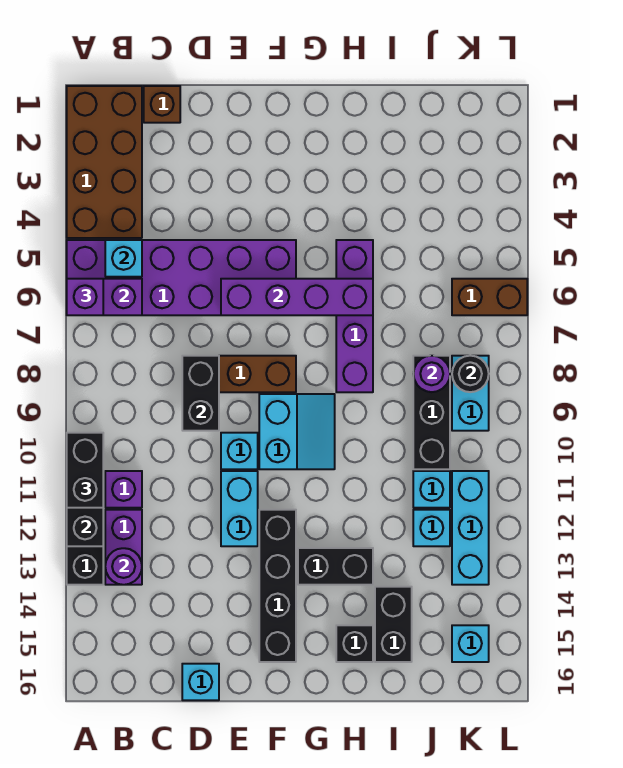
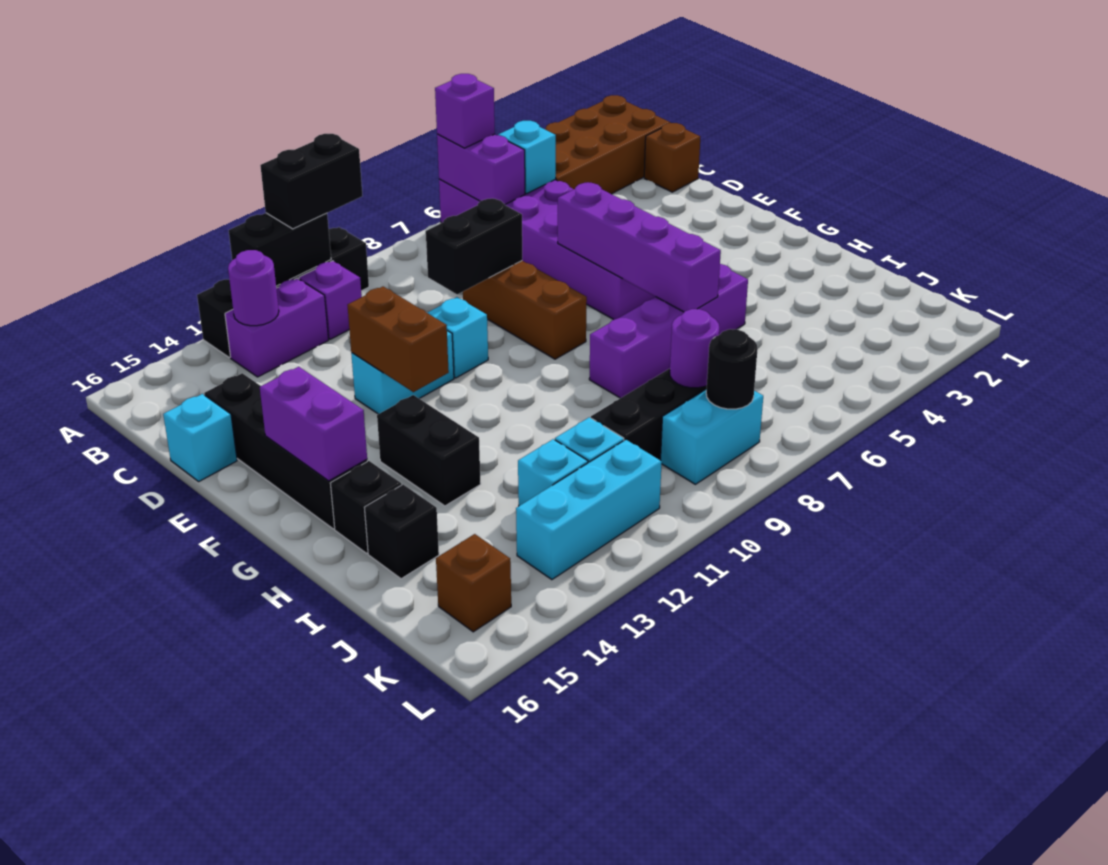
cyan slope F9:G10 level 1 top F -> none
black brick F12:F15 level 1 -> black brick D15:G15 level 1
none -> purple brick F15:G15 level 2
black brick I14:I15 level 1 -> black brick I15 level 1
brown brick K6:L6 level 1 -> brown brick E12:F12 level 2
cyan brick K15 level 1 -> brown brick K15 level 1

